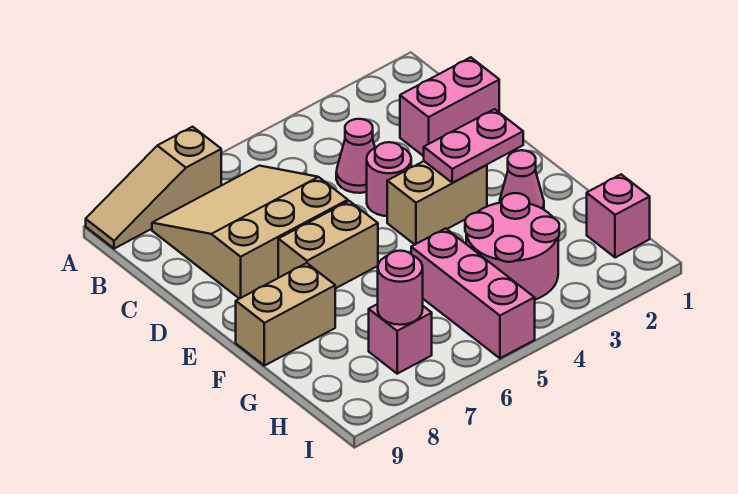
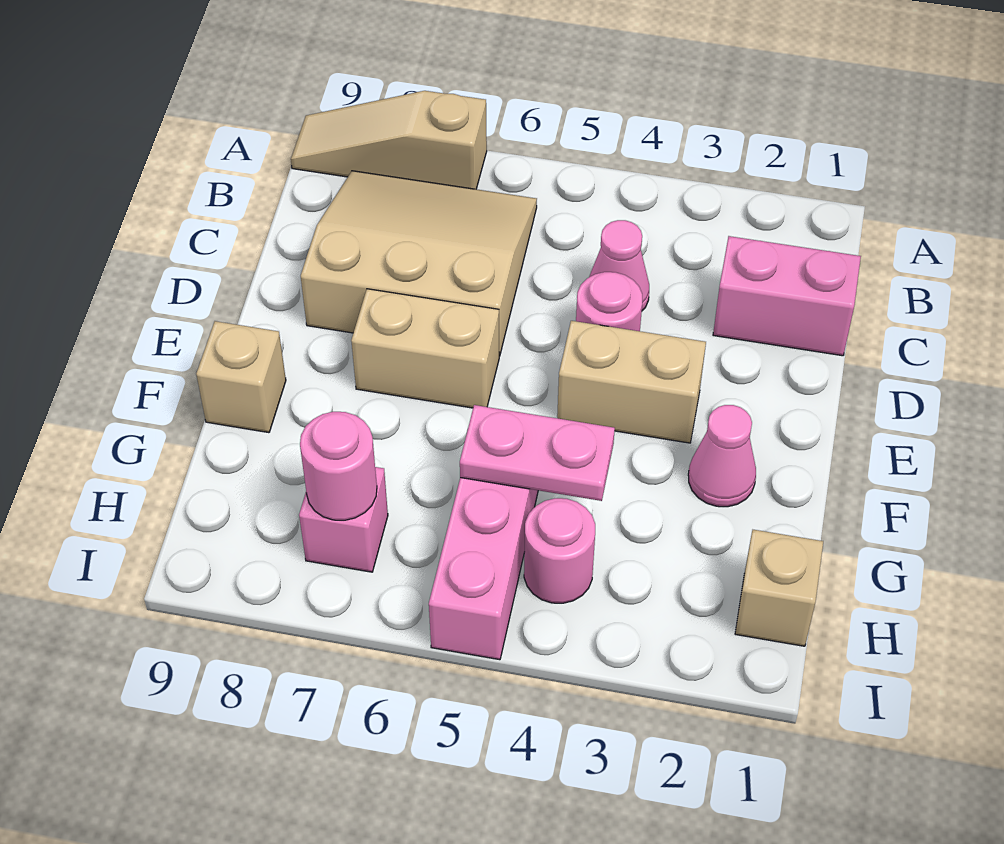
pink plate E2:E3 level 2 -> pink plate G4:G5 level 2
tan brick F8:F9 level 1 -> tan brick F9 level 1
pink round brick G3:H4 level 1 -> pink round brick H4 level 1
pink brick H1 level 1 -> tan brick H1 level 1

